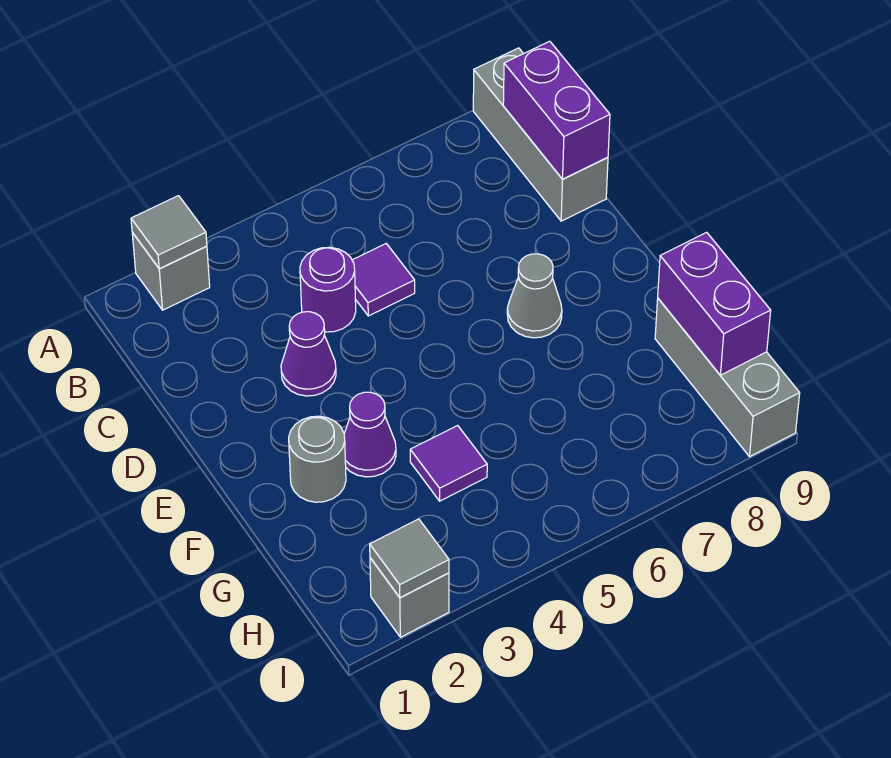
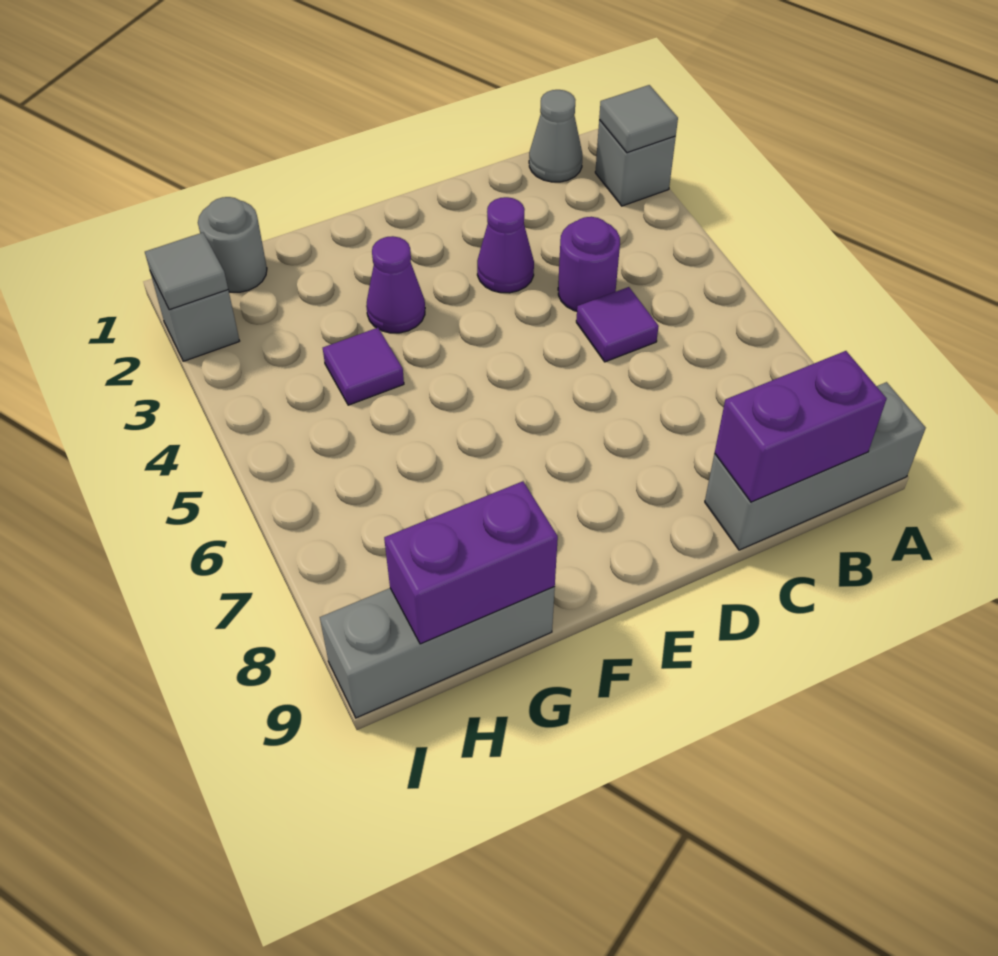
grey cone E7 level 1 -> grey cone B1 level 1
grey round brick F2 level 1 -> grey round brick H1 level 1

